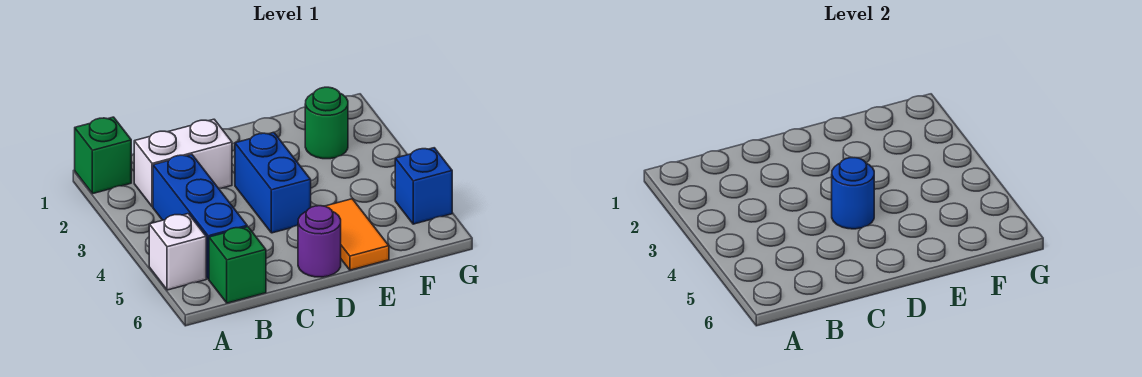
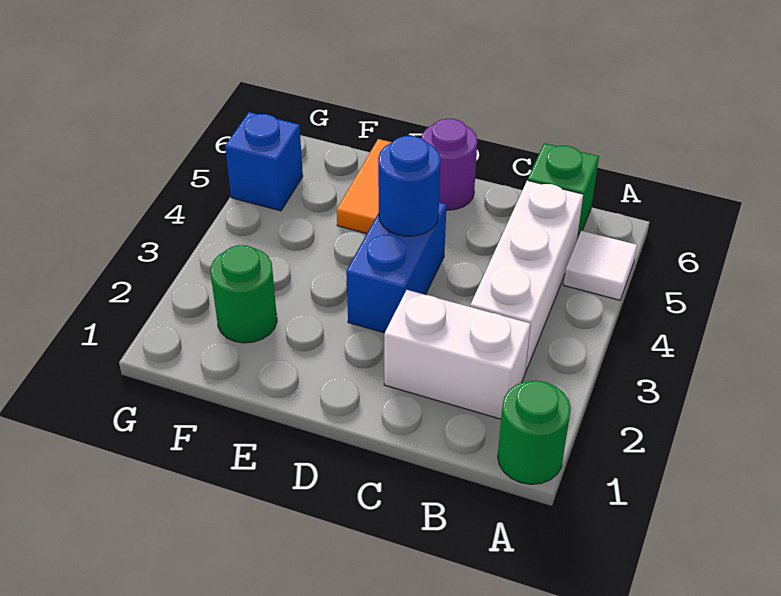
green brick A1 level 1 -> green round brick A1 level 1
white brick A5 level 1 -> white tile A5 level 1
blue brick B3:B5 level 1 -> white brick B3:B5 level 1

